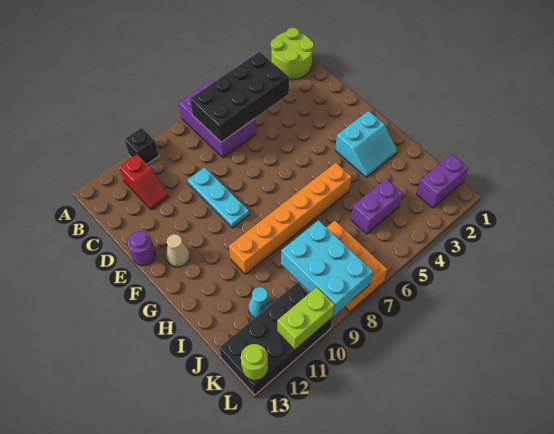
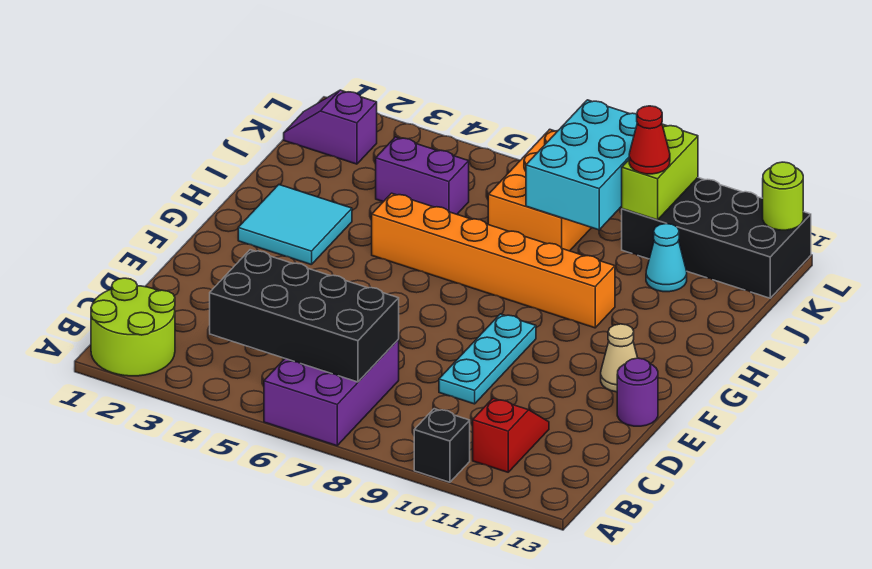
cyan slope G2:H3 level 1 top G -> cyan tile G2:H3 level 1
purple brick K1:K2 level 1 -> purple slope K1:K2 level 1 top 2
none -> red cone K10 level 3
lime brick L10:L11 level 2 -> lime brick K10:L10 level 2

